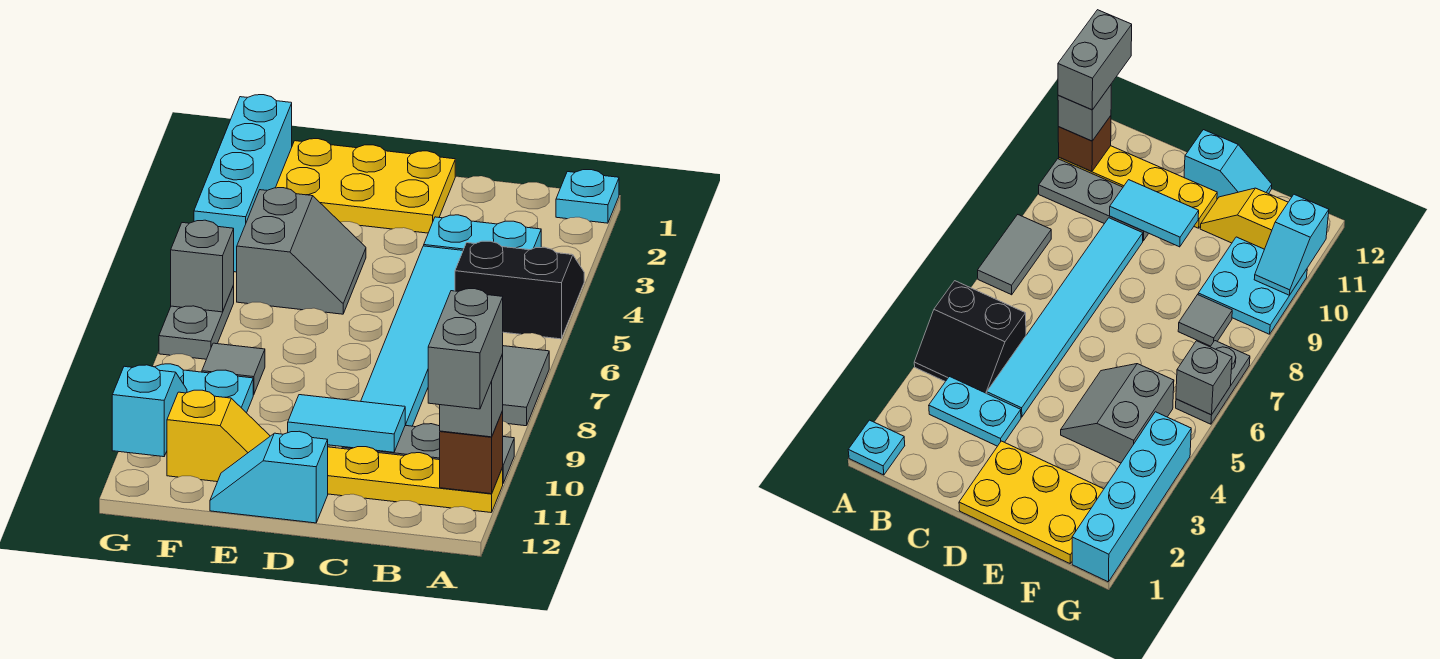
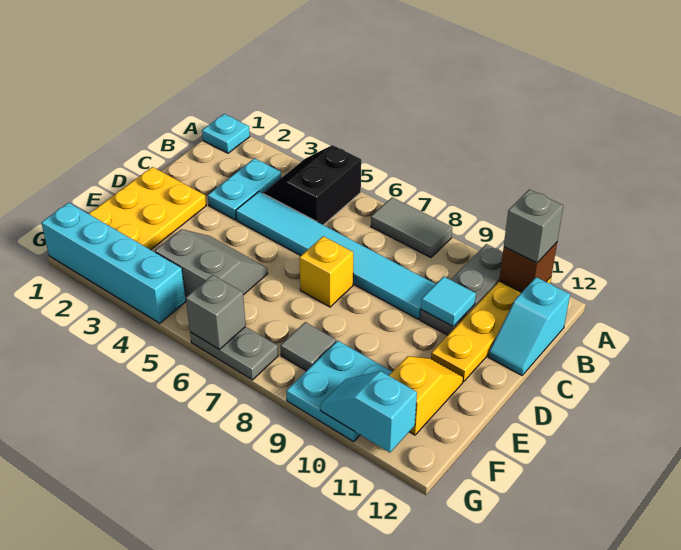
grey brick A11:A12 level 4 -> none
cyan tile C10:D10 level 2 -> cyan tile C10 level 2
none -> yellow brick D7 level 1
cyan slope D12:E12 level 1 top D -> cyan slope B12:C12 level 1 top B

